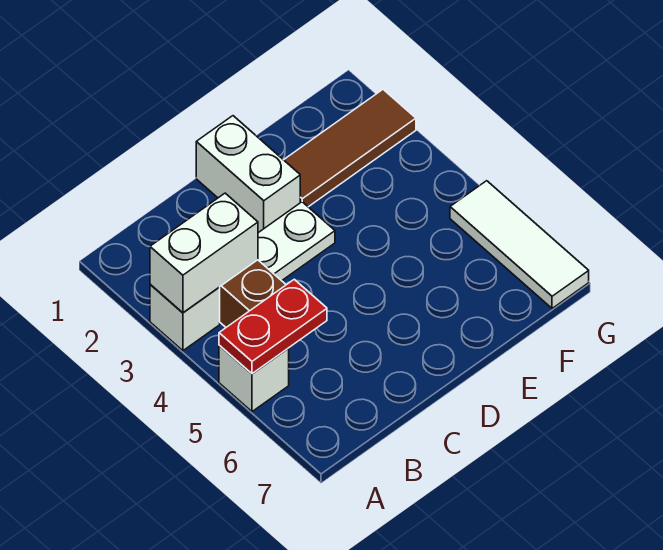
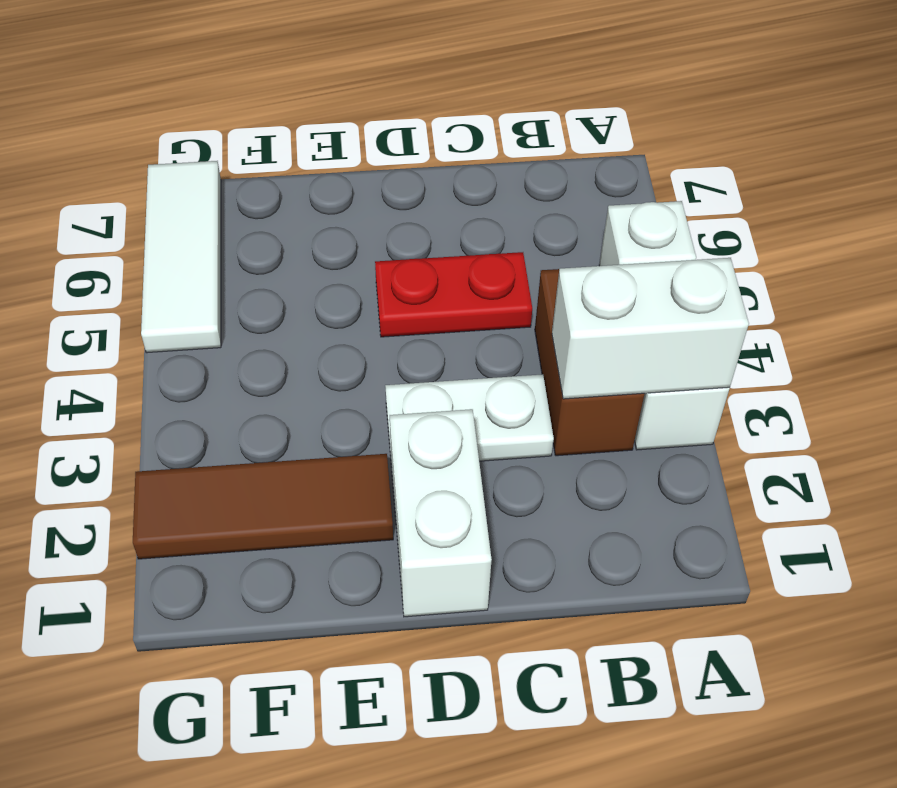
red plate A5:B5 level 2 -> red plate C5:D5 level 1

